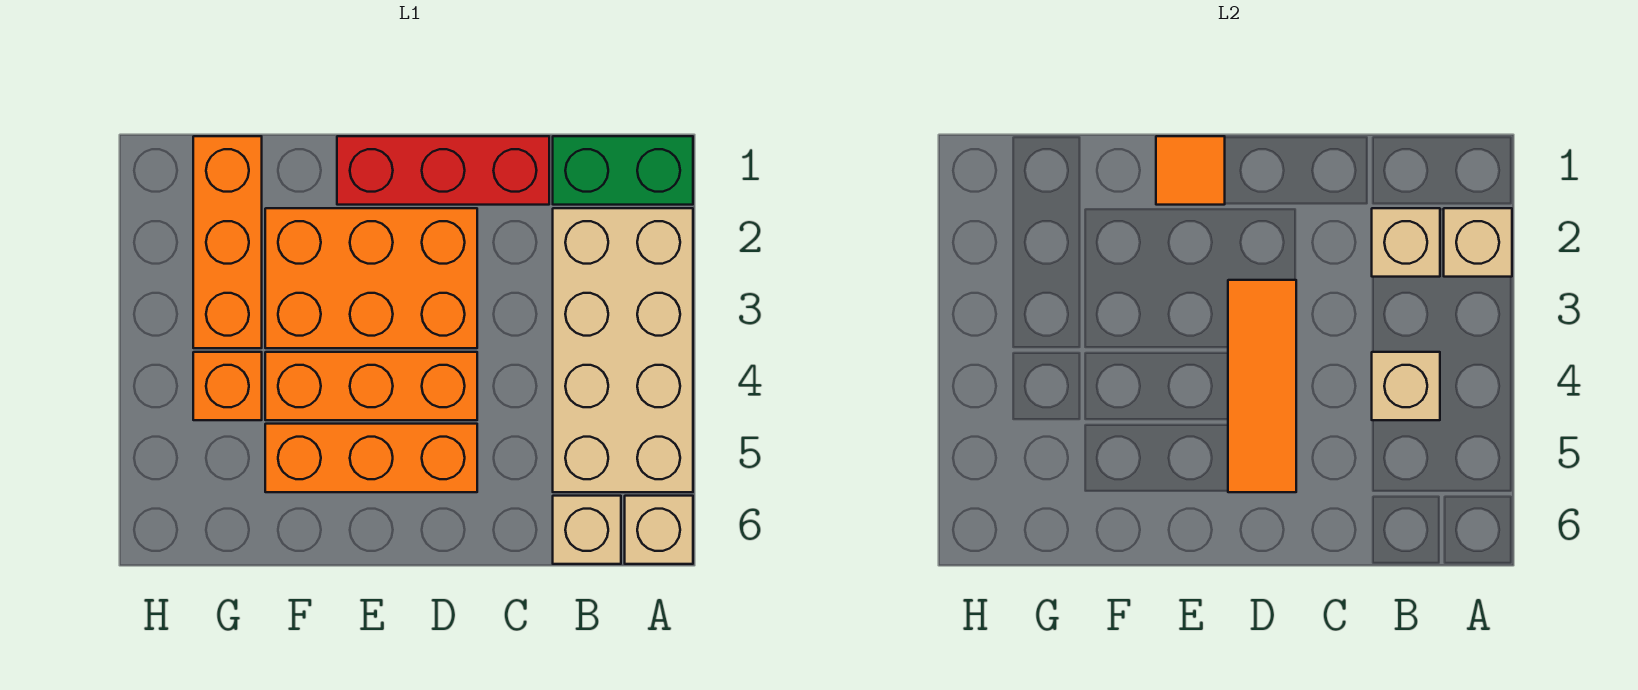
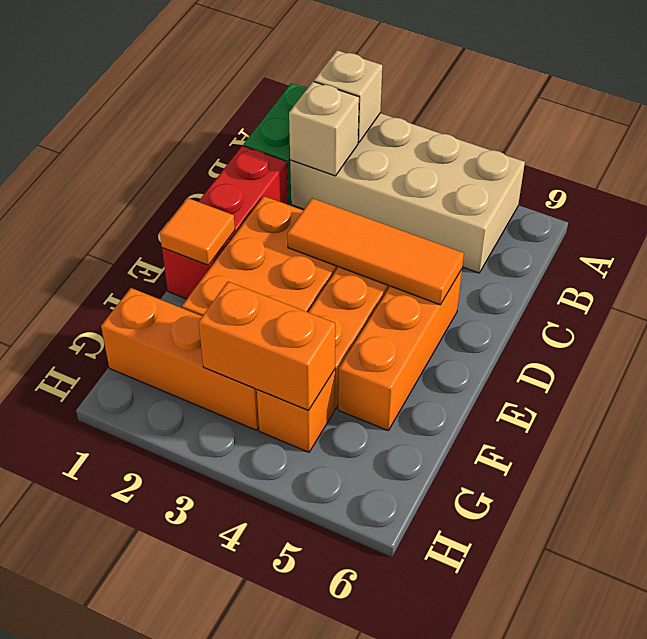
tan brick A6 level 1 -> none
tan brick B4 level 2 -> none
tan brick B6 level 1 -> none
none -> orange brick G3:G4 level 2

